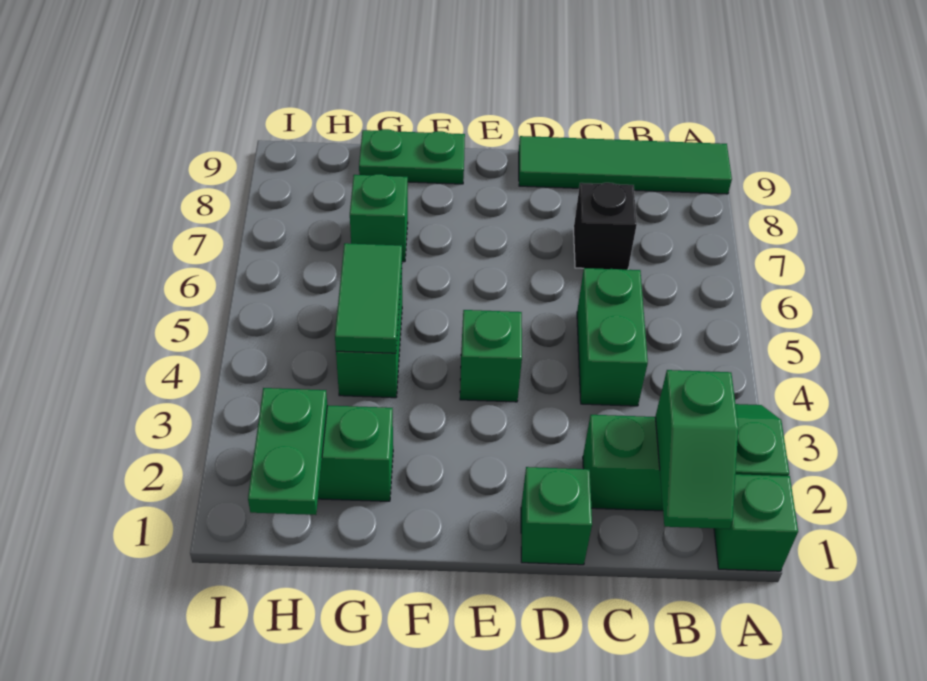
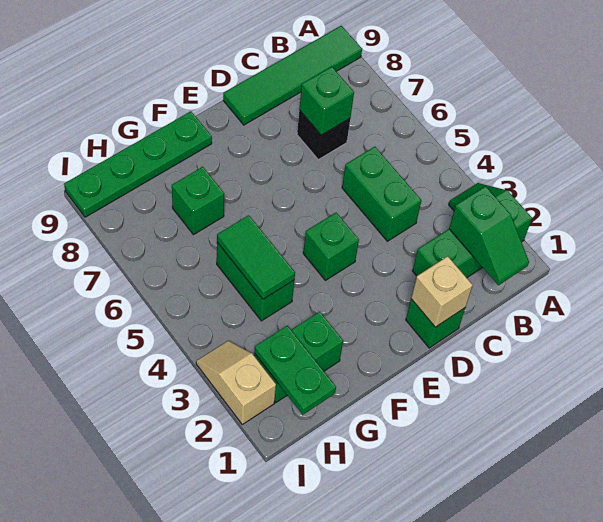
green brick A1 level 1 -> green brick C7 level 2
none -> tan brick D1 level 2
green plate F9:G9 level 1 -> green plate F9:I9 level 1
none -> tan slope I2:I3 level 1 top 2

